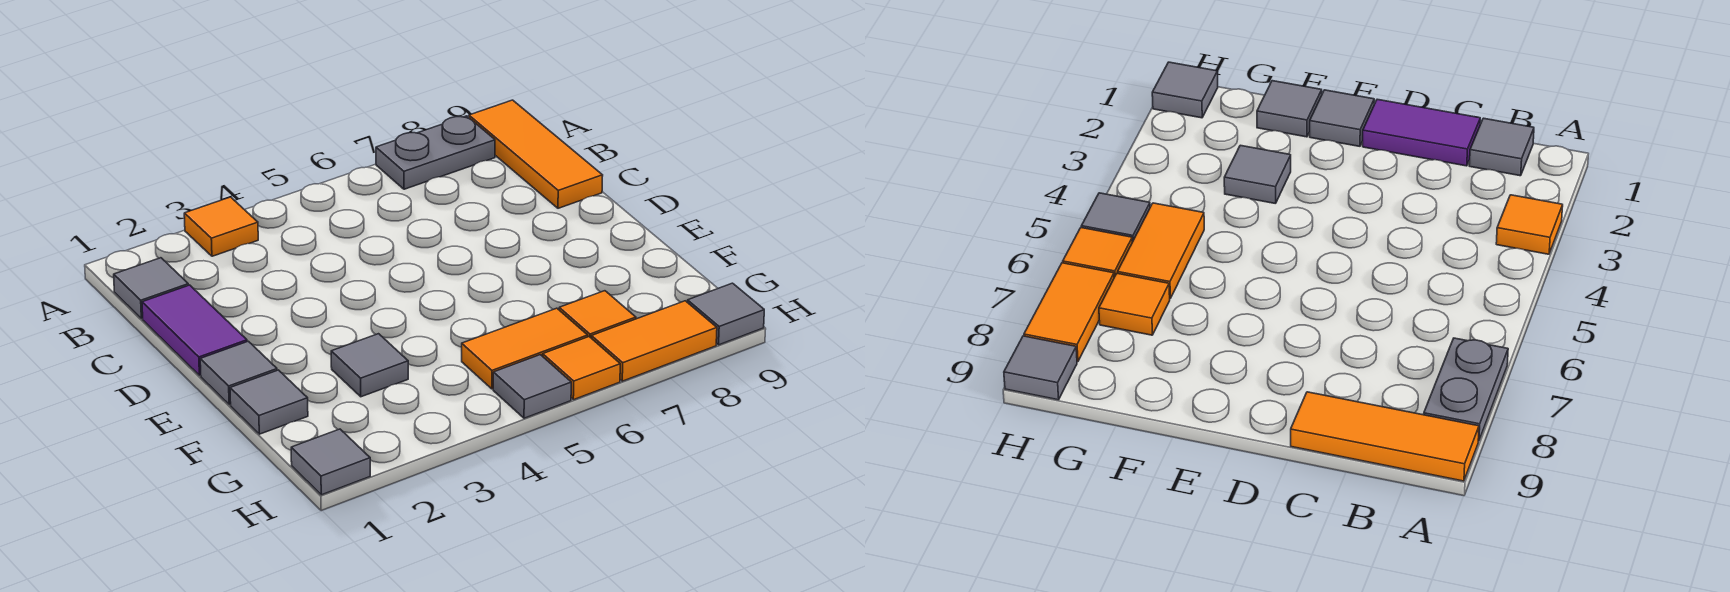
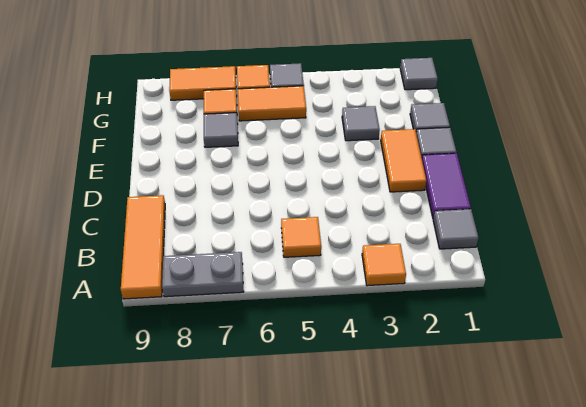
none -> orange tile B5 level 1
none -> orange tile D2:E2 level 1
grey tile H9 level 1 -> grey tile F7 level 1

